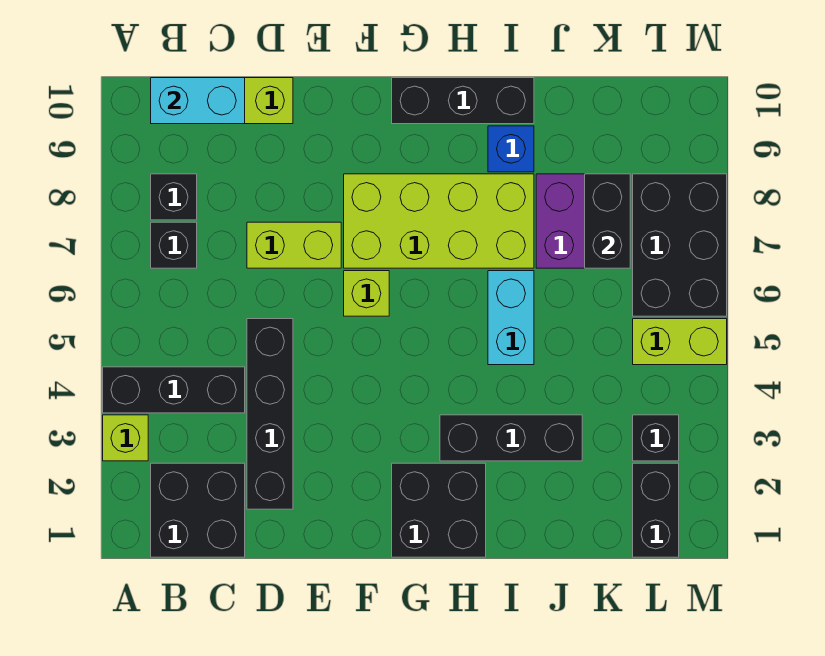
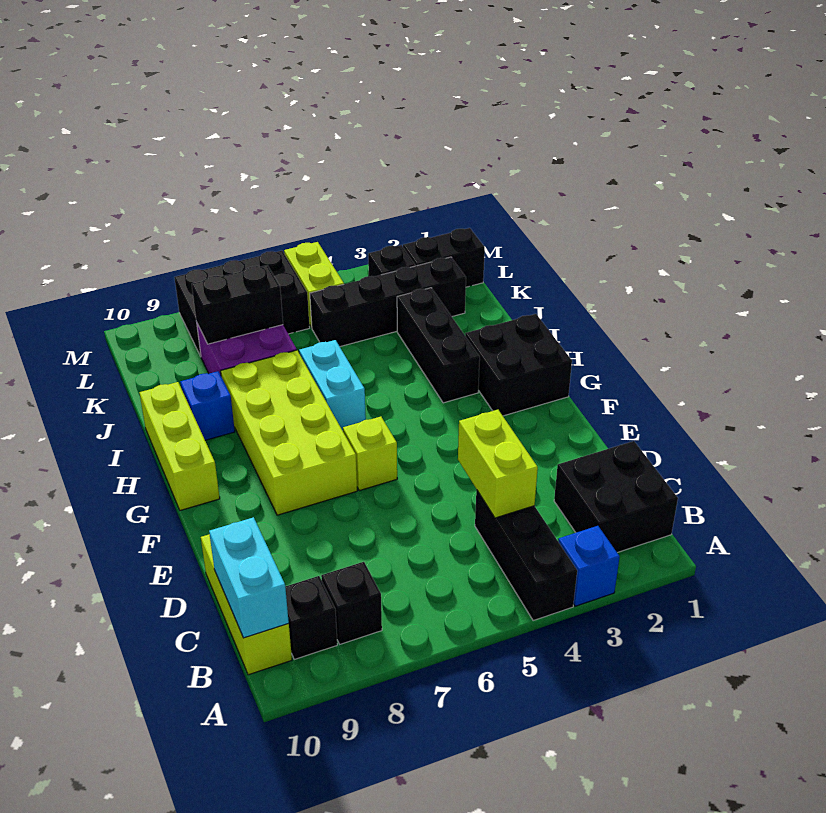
lime brick A3 level 1 -> blue brick A3 level 1
black brick B7 level 1 -> black brick B9 level 1
black brick D2:D5 level 1 -> black brick K2:K5 level 1
lime brick D7:E7 level 1 -> lime brick C4:D4 level 2
black brick G10:I10 level 1 -> lime brick G10:I10 level 1
cyan brick I5:I6 level 1 -> cyan brick H6:I6 level 1

